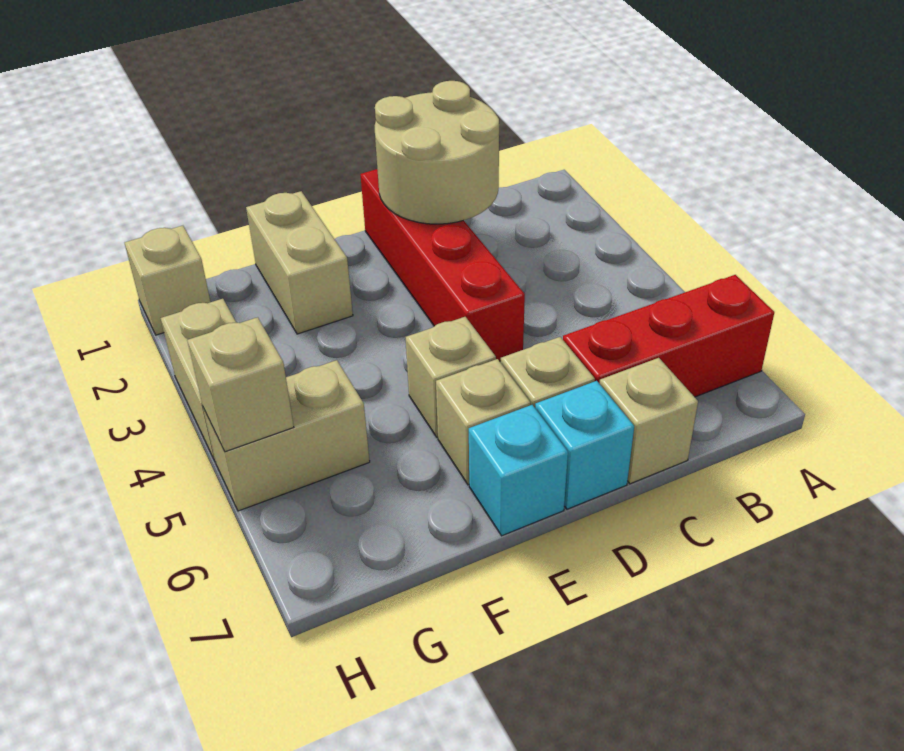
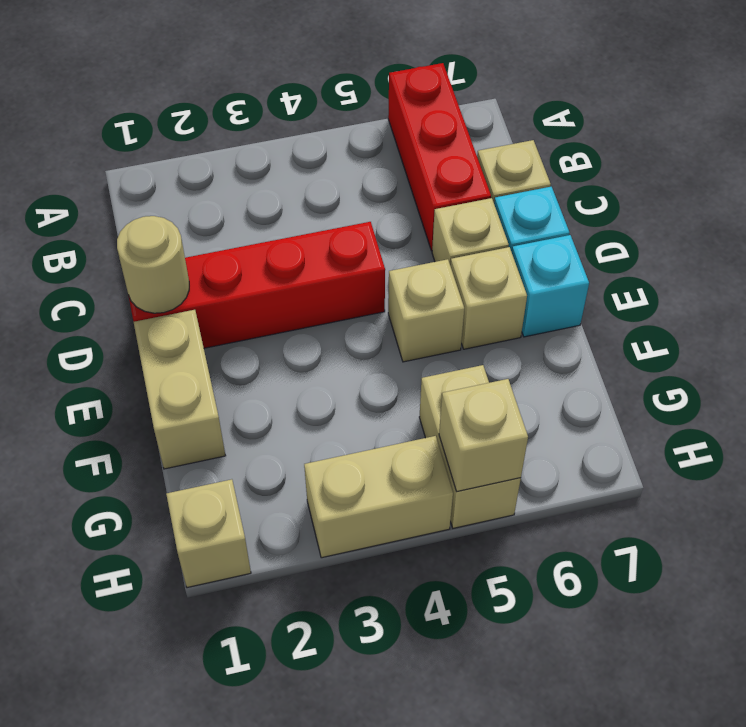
tan round brick C1:D2 level 2 -> tan round brick D1 level 2
tan brick F1:F2 level 1 -> tan brick E1:F1 level 1

